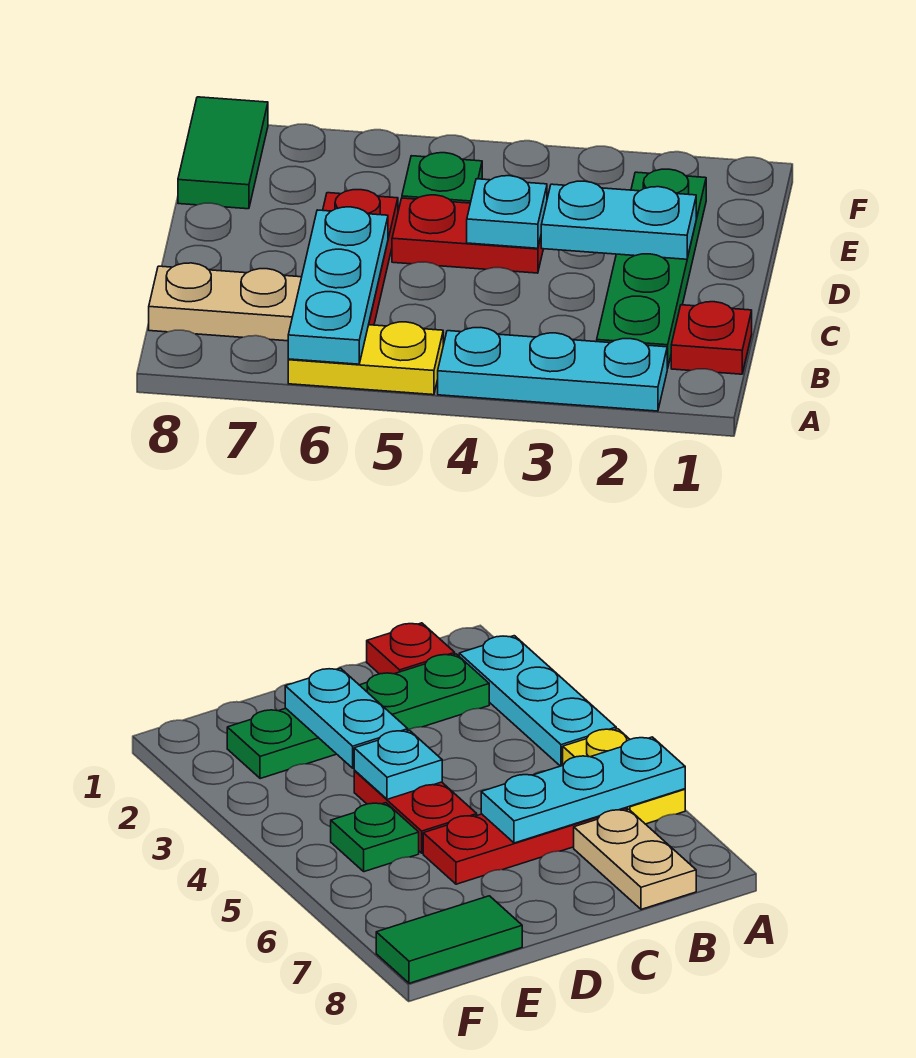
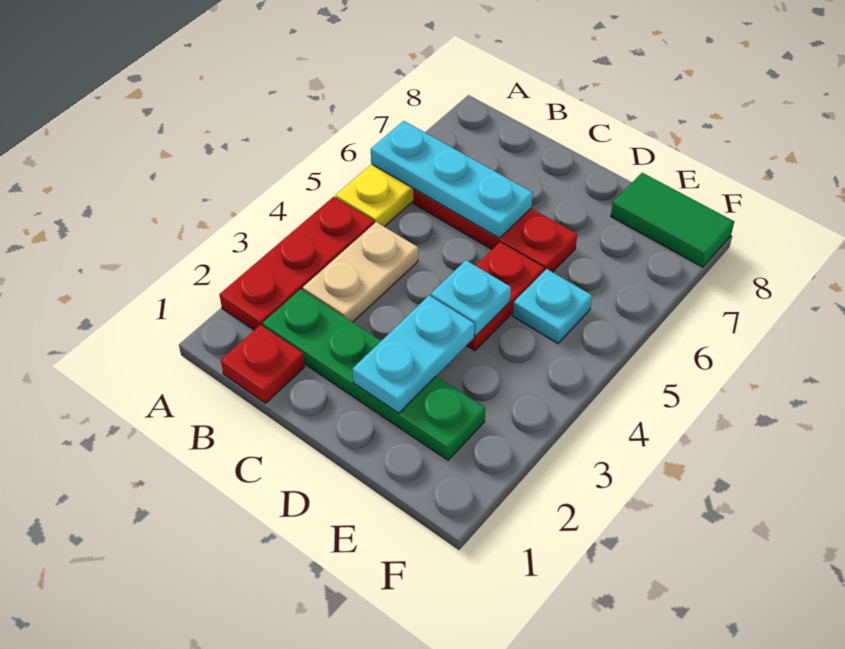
cyan plate A2:A4 level 1 -> red plate A2:A4 level 1
tan plate B7:B8 level 1 -> tan plate B3:B4 level 1
green plate E5 level 1 -> cyan plate E5 level 1

